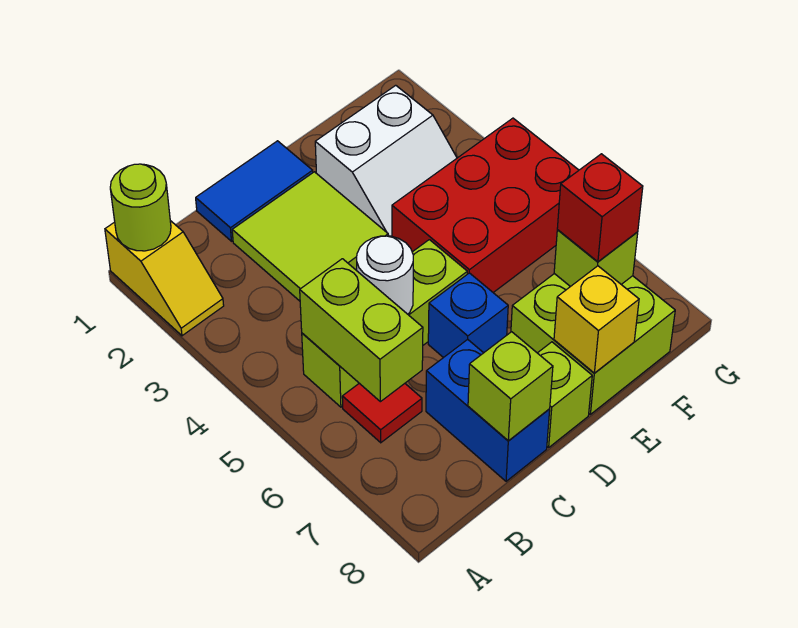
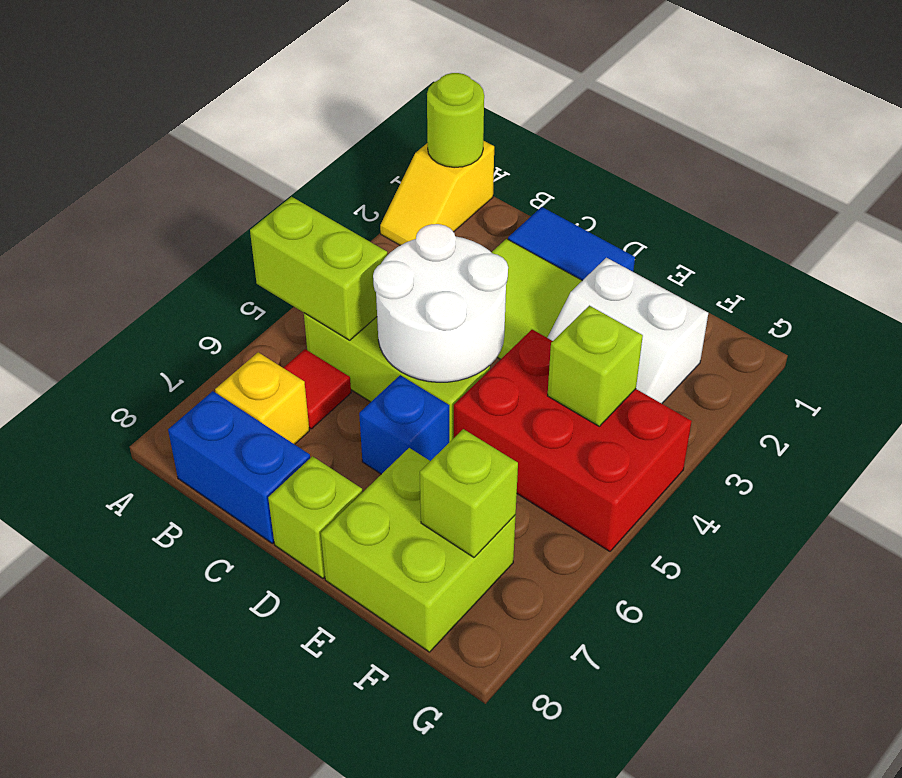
lime brick B5:B6 level 2 -> lime brick A5:B5 level 2
white round brick C5 level 2 -> white round brick C4:D5 level 2
blue brick C7:C8 level 1 -> blue brick B8:C8 level 1
lime brick C8 level 2 -> lime brick F4 level 2
yellow brick E8 level 2 -> yellow brick B7 level 1
red brick F7 level 3 -> none

